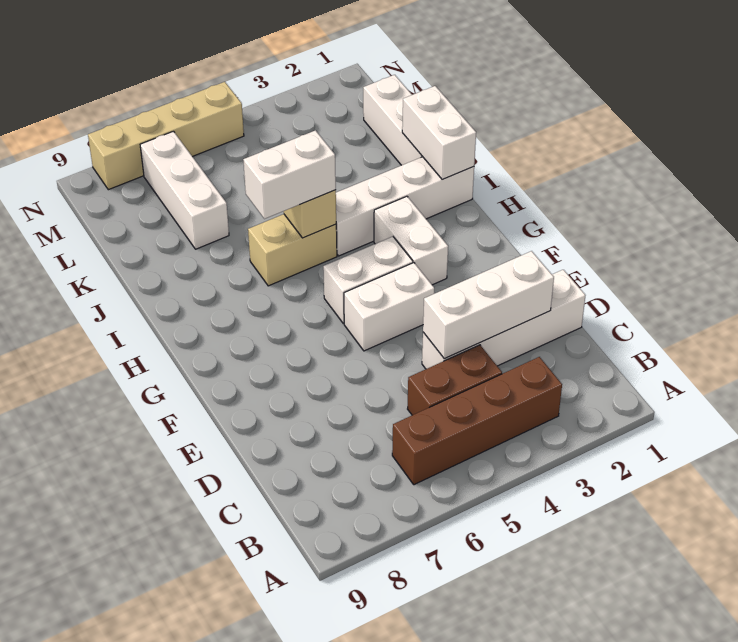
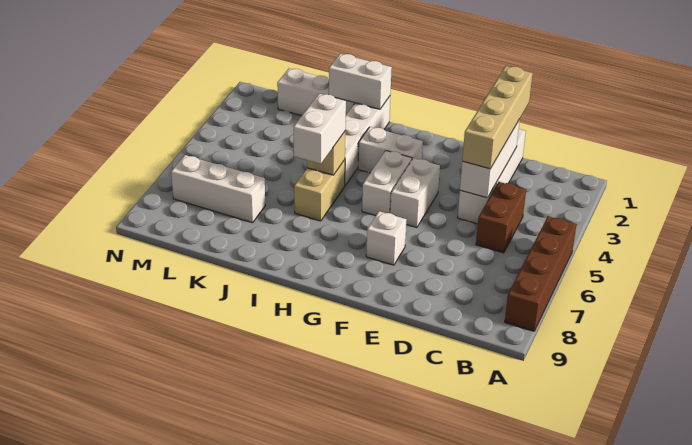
brown brick B3:B6 level 1 -> brown brick A5:A8 level 1
none -> white brick F7 level 1
tan brick N5:N8 level 1 -> tan brick D1:D4 level 3

